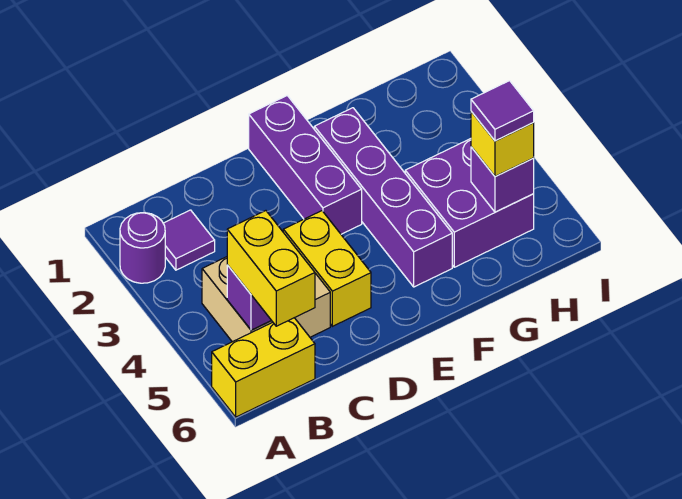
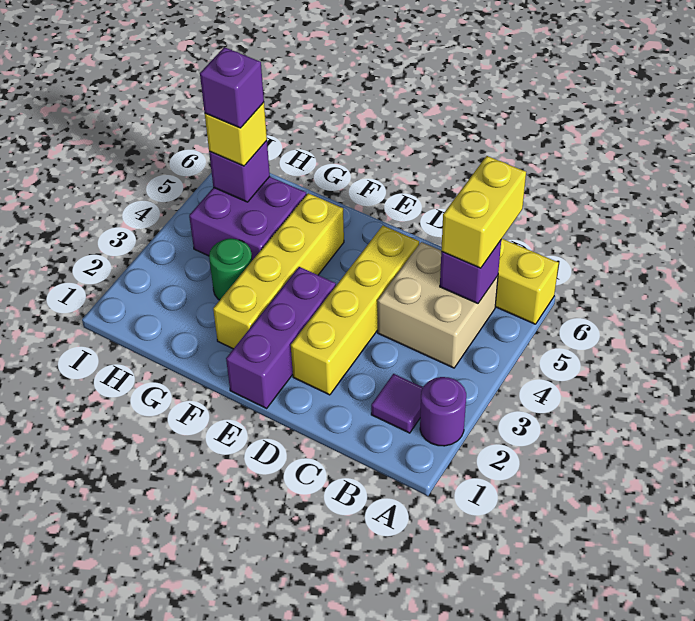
yellow brick D4:D5 level 1 -> yellow brick D2:D5 level 1
purple brick F2:F5 level 1 -> yellow brick F2:F5 level 1
none -> green round brick G3 level 1
purple tile H5 level 4 -> purple brick H5 level 4

